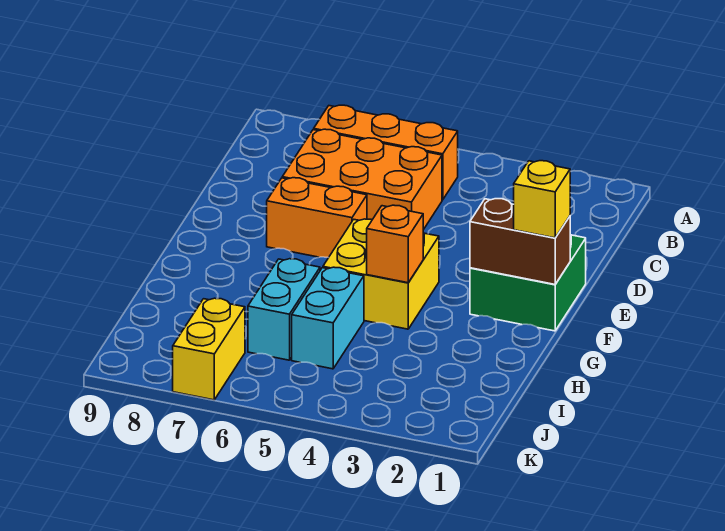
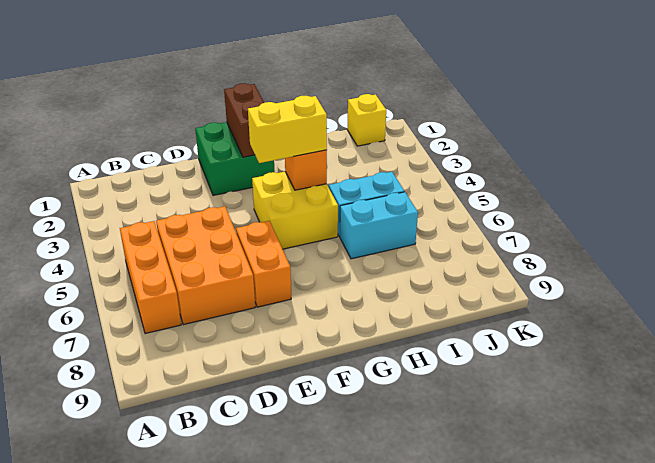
yellow brick F1 level 3 -> yellow brick J1 level 1
yellow brick J7:K7 level 1 -> yellow brick F4:G4 level 3

